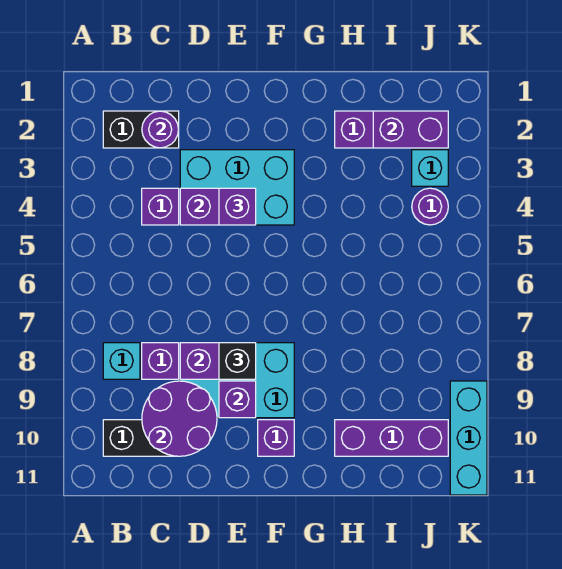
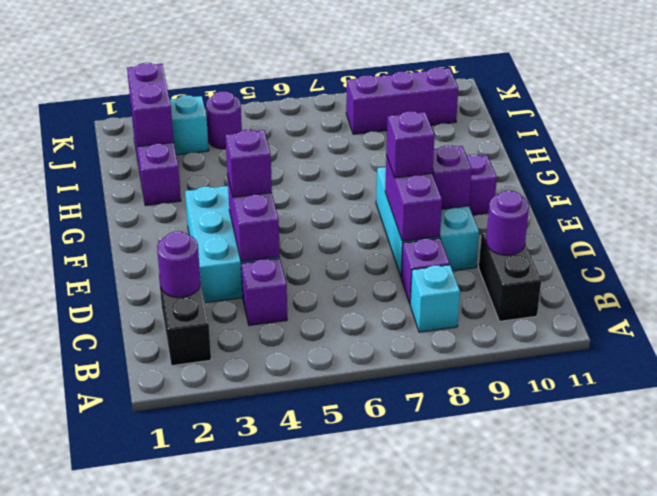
purple round brick C9:D10 level 2 -> purple round brick C10 level 2
black brick E8 level 3 -> purple brick E8 level 3
purple brick H10:J10 level 1 -> purple brick J8:J10 level 1
cyan brick K9:K11 level 1 -> none

